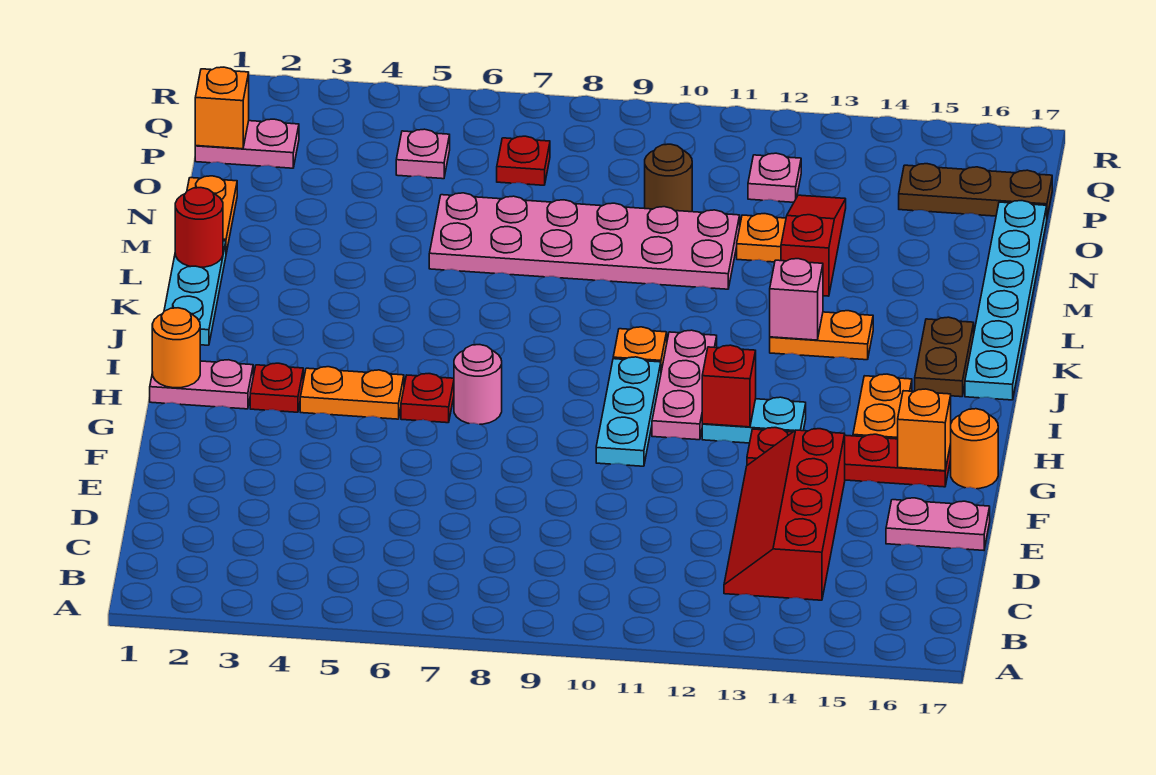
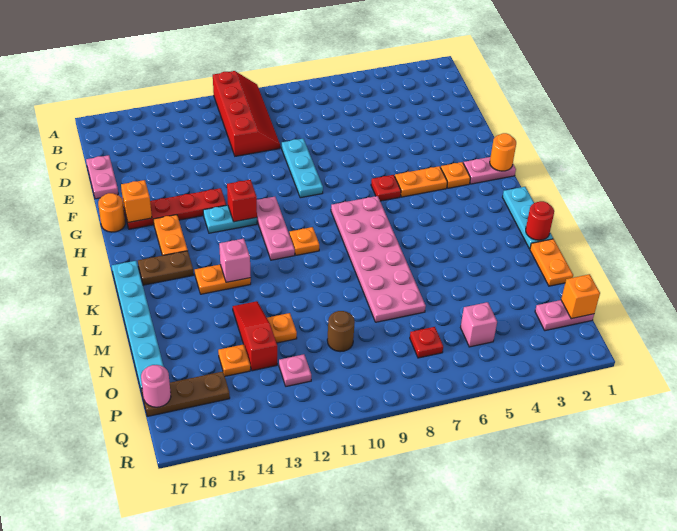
red slope C13:F14 level 1 top 14 -> red slope A10:D11 level 1 top 11
pink plate E16:E17 level 1 -> pink plate D17:E17 level 1
cyan plate G10:I10 level 1 -> cyan plate E9:G9 level 1
red plate H3 level 1 -> orange plate H3 level 1
pink round brick H7 level 1 -> pink round brick P17 level 2
brown plate J16:K16 level 1 -> brown plate J15:J16 level 1
pink plate M6:N11 level 1 -> pink plate I7:N8 level 1
red slope M13:O13 level 1 top M -> red slope M13:O13 level 1 top O
none -> orange plate O14 level 1
pink plate P5 level 1 -> pink brick P5 level 1

